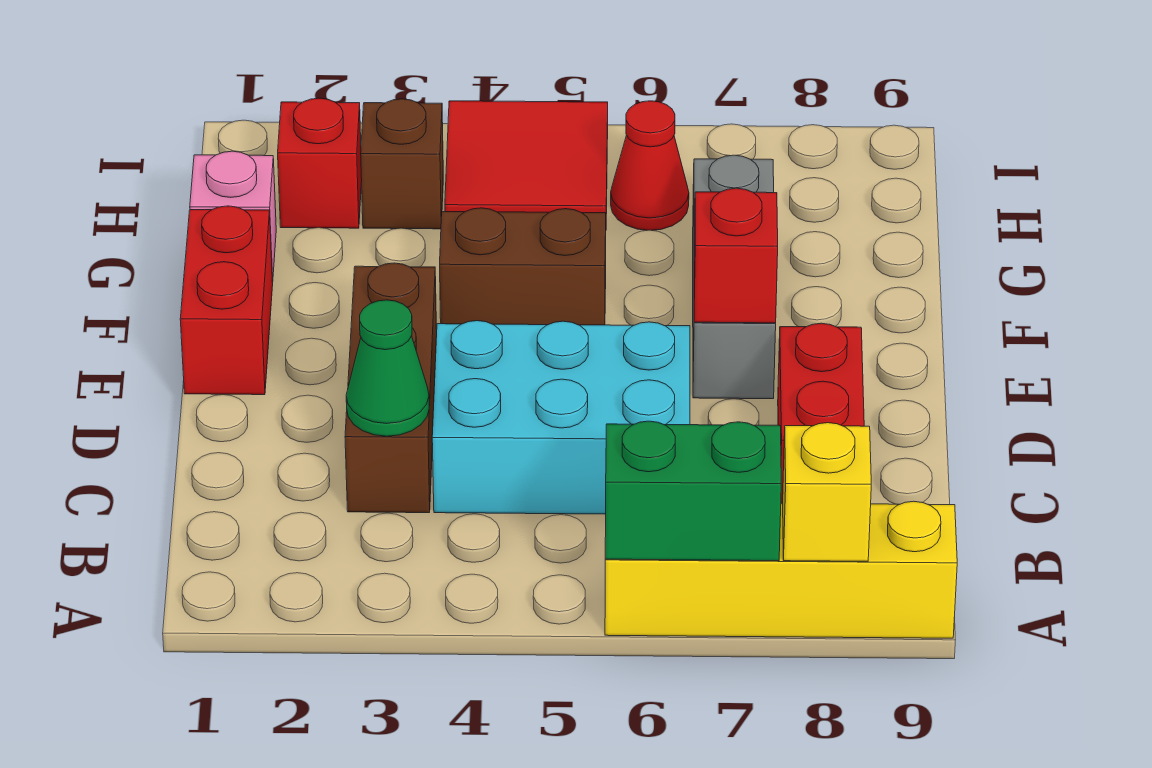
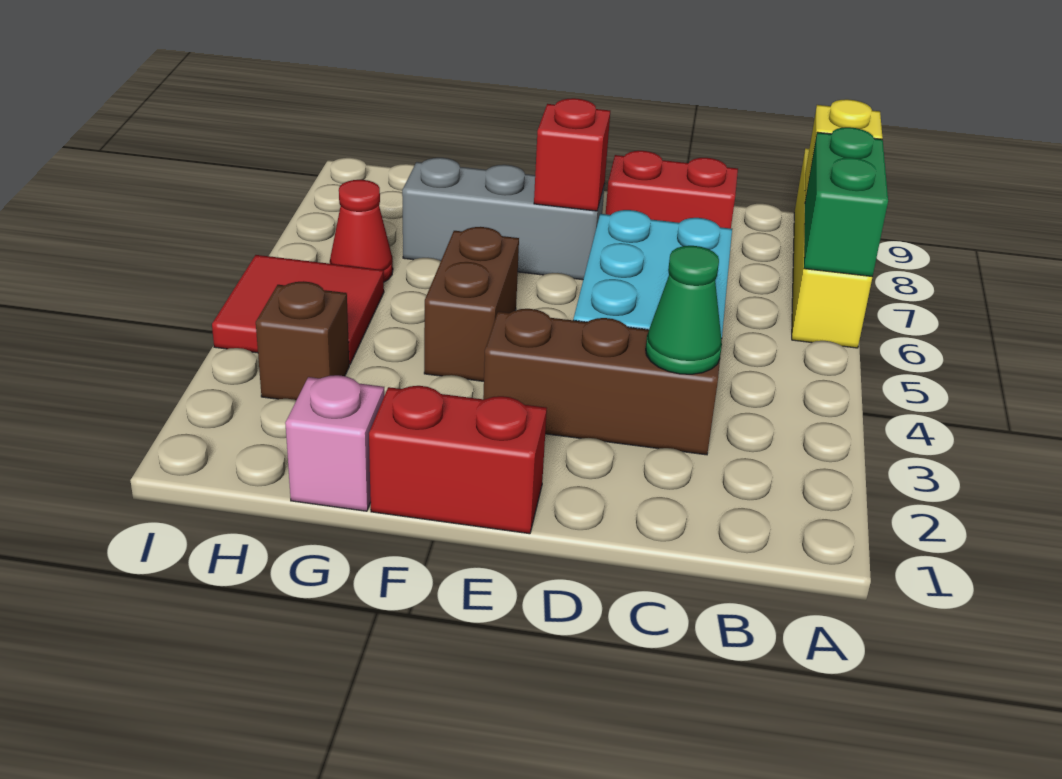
red brick H2 level 1 -> none

